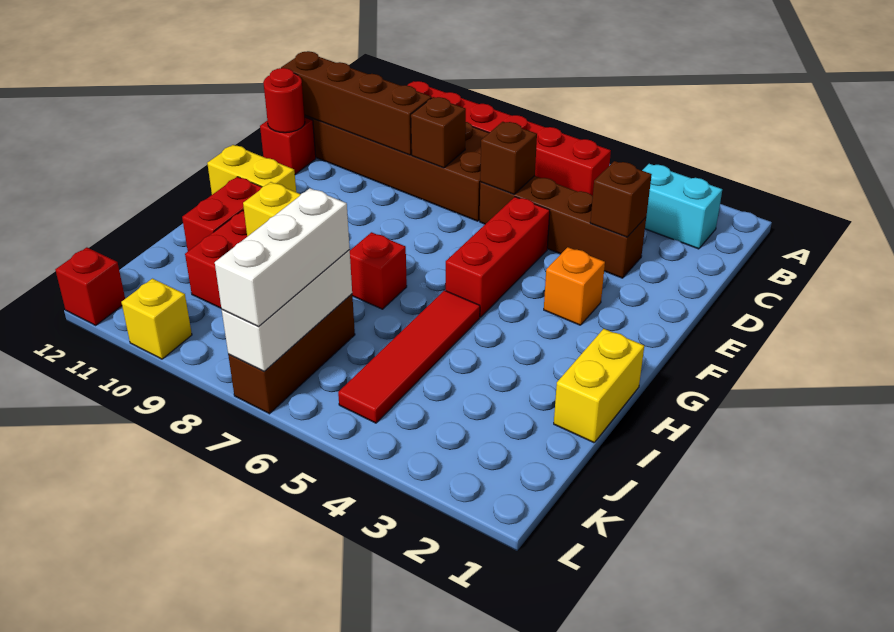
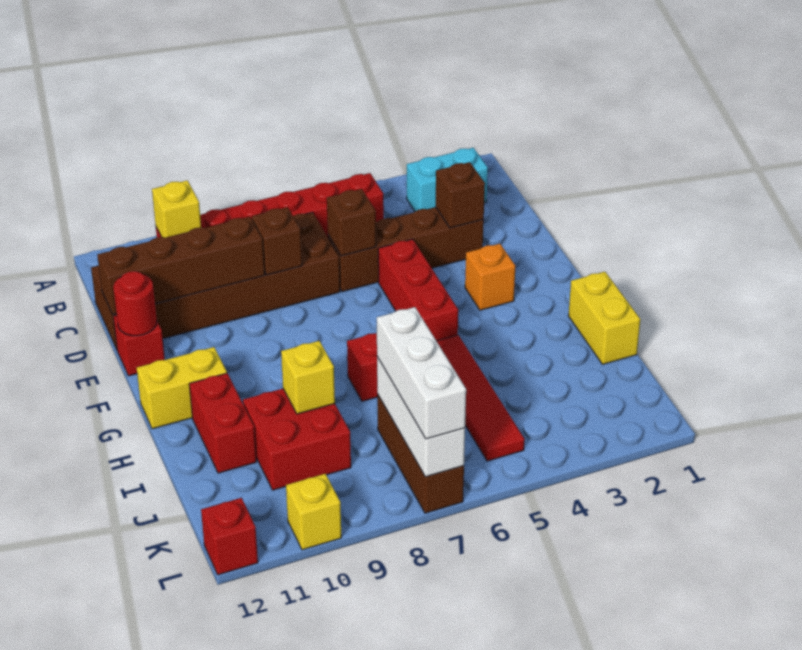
none -> yellow brick B10 level 2

